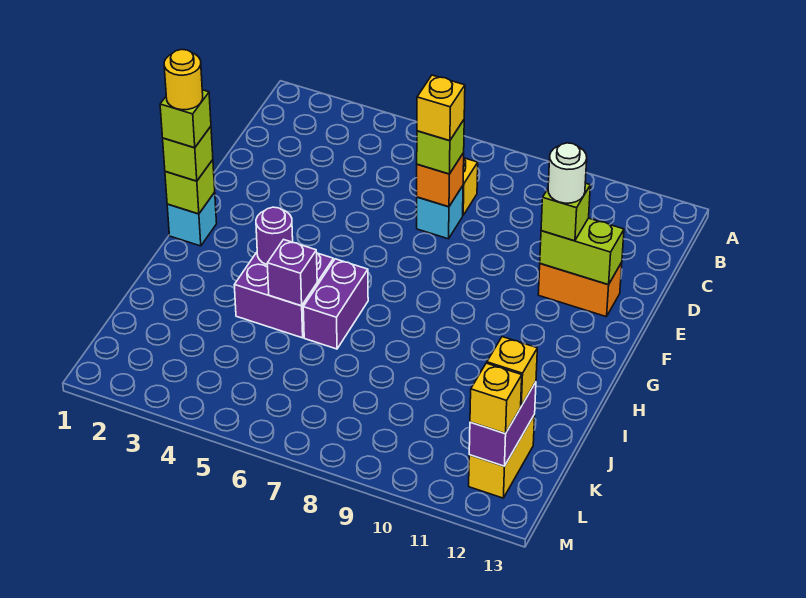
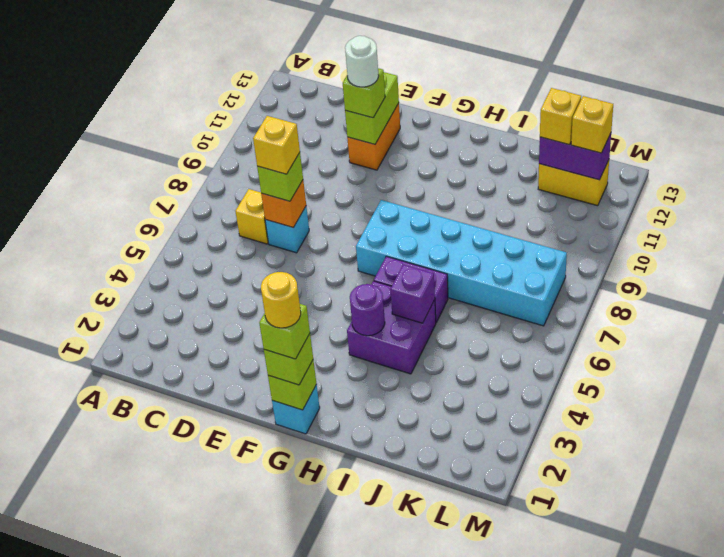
none -> cyan brick G7:L8 level 1

